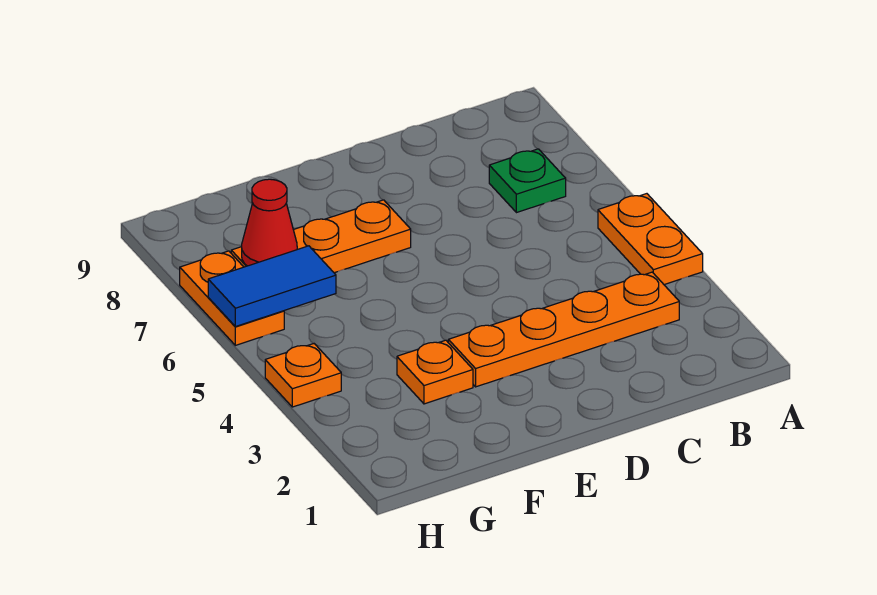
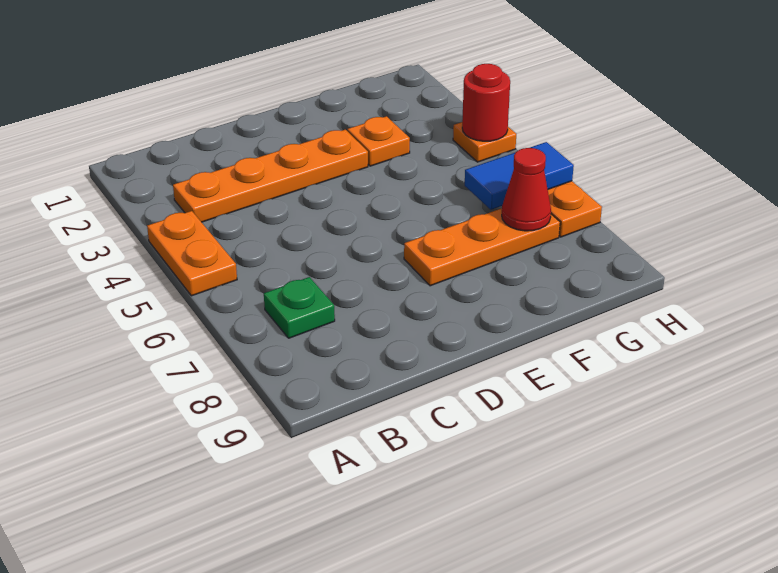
none -> red round brick H4 level 2

